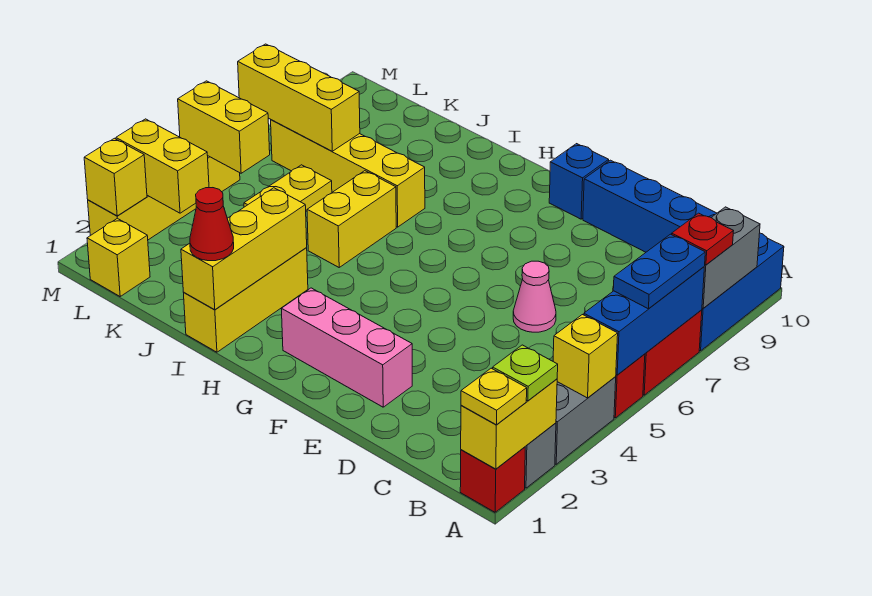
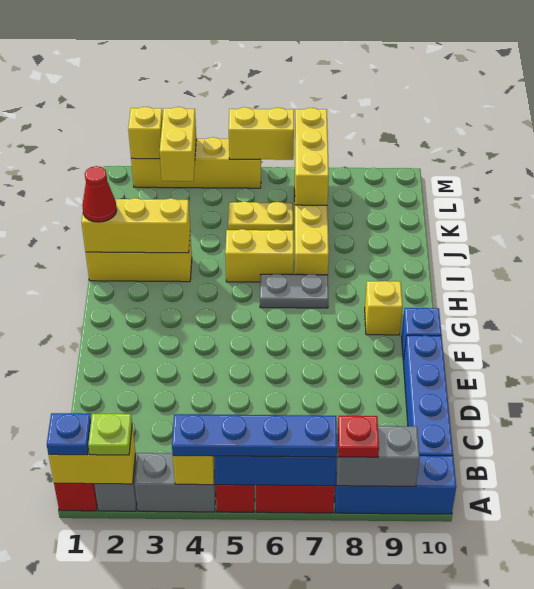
yellow plate A1 level 3 -> blue plate A1 level 3
blue plate A6:A7 level 3 -> blue plate A4:A7 level 3
pink cone D6 level 1 -> none
pink brick E2:G2 level 1 -> none
none -> grey plate H6:H7 level 1
yellow brick L1 level 1 -> yellow brick G9 level 1
yellow brick L5:M5 level 2 -> yellow brick M5:M6 level 2

